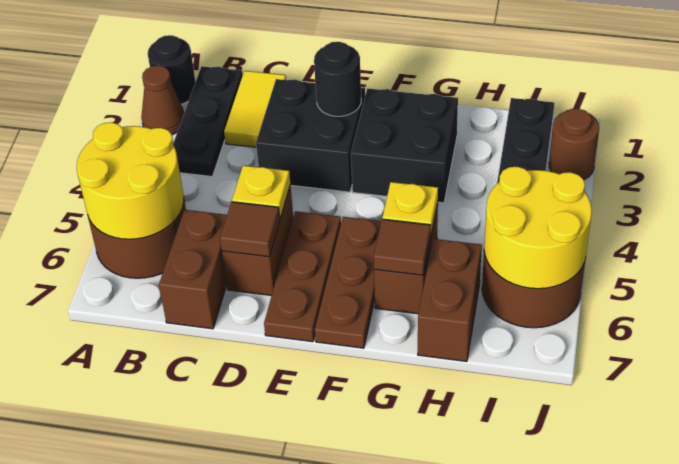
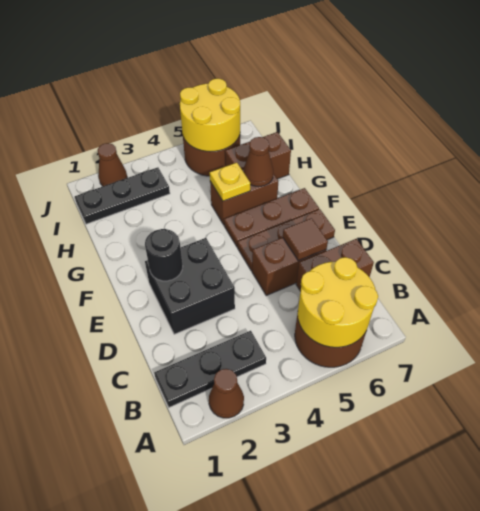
black round brick A1 level 1 -> none
yellow tile C1:C2 level 1 -> none
yellow plate D5 level 2 -> none
black brick F2:G3 level 1 -> none
brown tile G6 level 2 -> brown cone G6 level 2
brown round brick J2 level 1 -> brown cone J2 level 1

